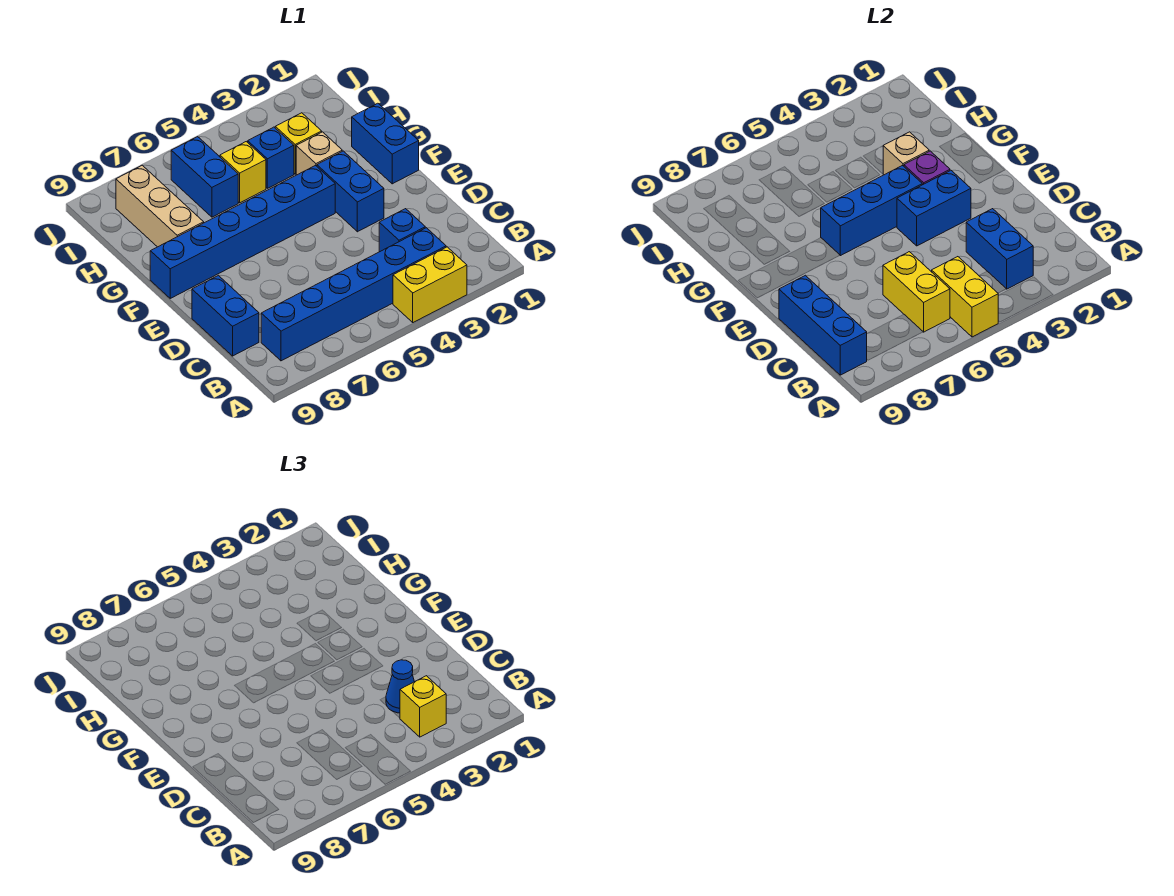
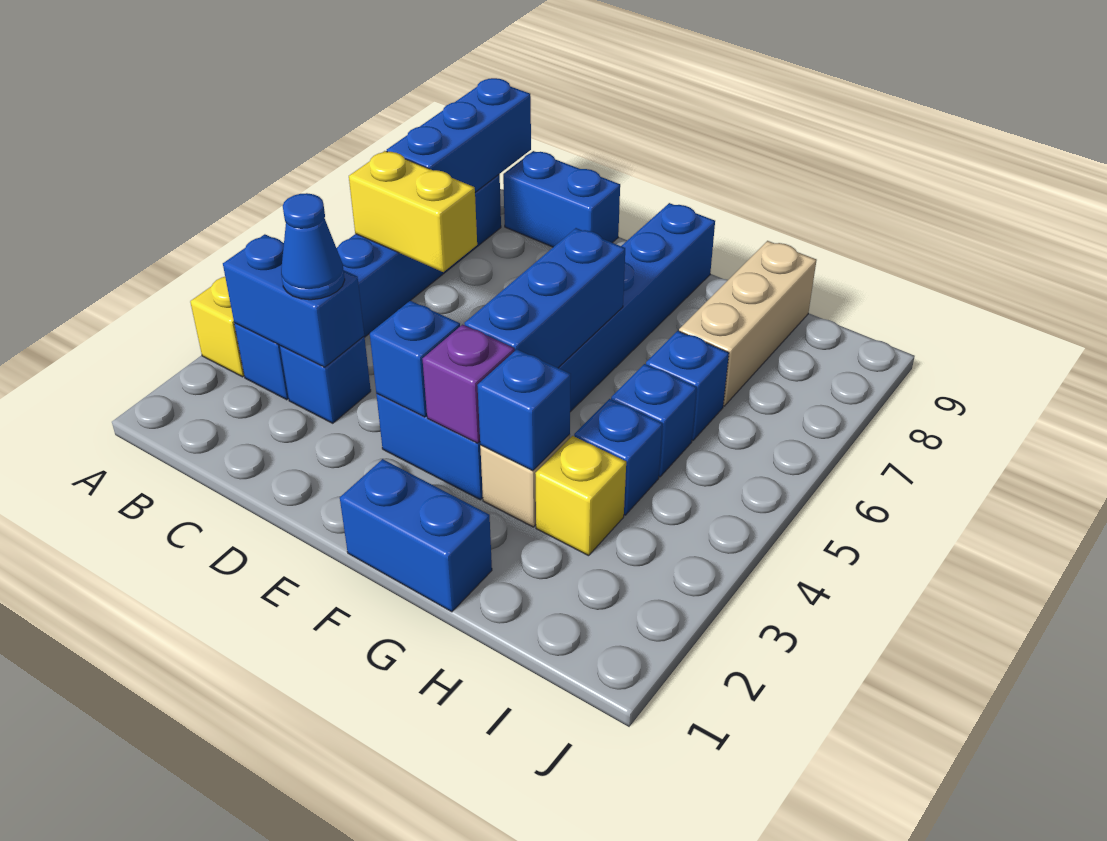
yellow brick A5:B5 level 2 -> none
yellow brick B3 level 3 -> none
blue brick B9:D9 level 2 -> blue brick B7:B9 level 2
blue brick E3:E4 level 2 -> blue brick E3 level 2
tan brick G3 level 2 -> blue brick G3 level 2
tan brick G8:I8 level 1 -> tan brick H7:H9 level 1
yellow brick H5 level 1 -> blue brick H5 level 1
blue brick H6:I6 level 1 -> blue brick H6 level 1

